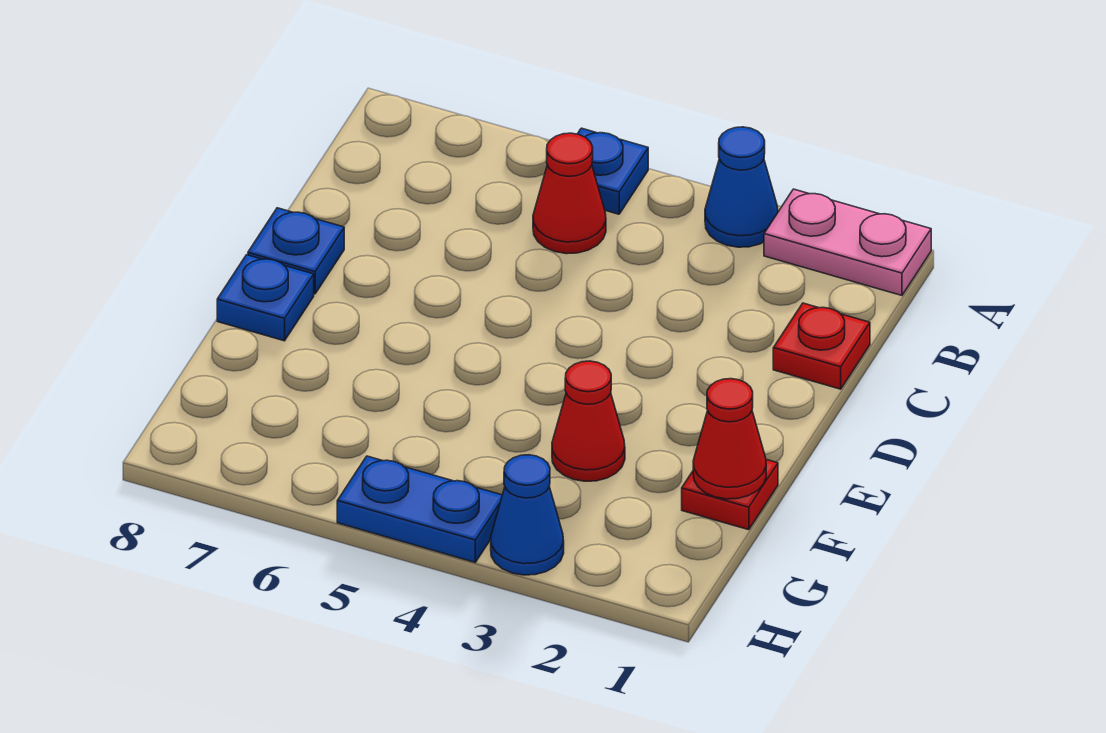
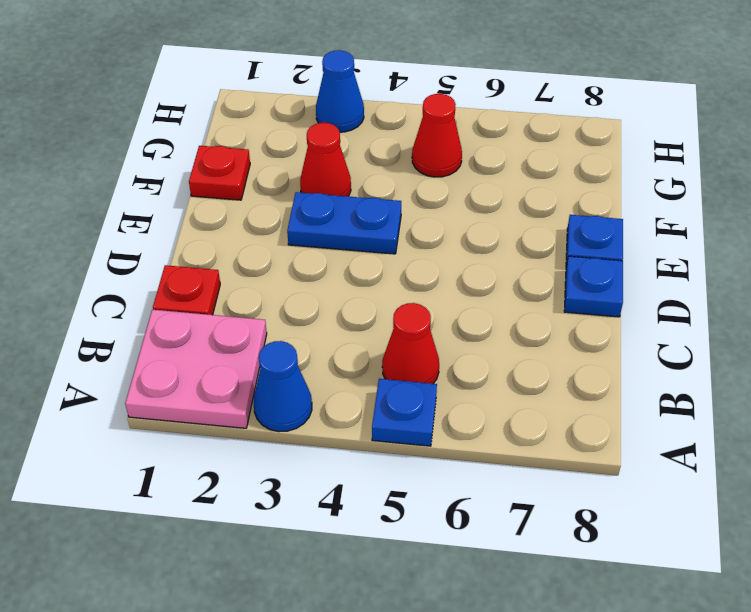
pink plate A1:A2 level 1 -> pink plate A1:B2 level 1
red cone F1 level 2 -> red cone G5 level 1
blue plate H4:H5 level 1 -> blue plate E3:E4 level 1

